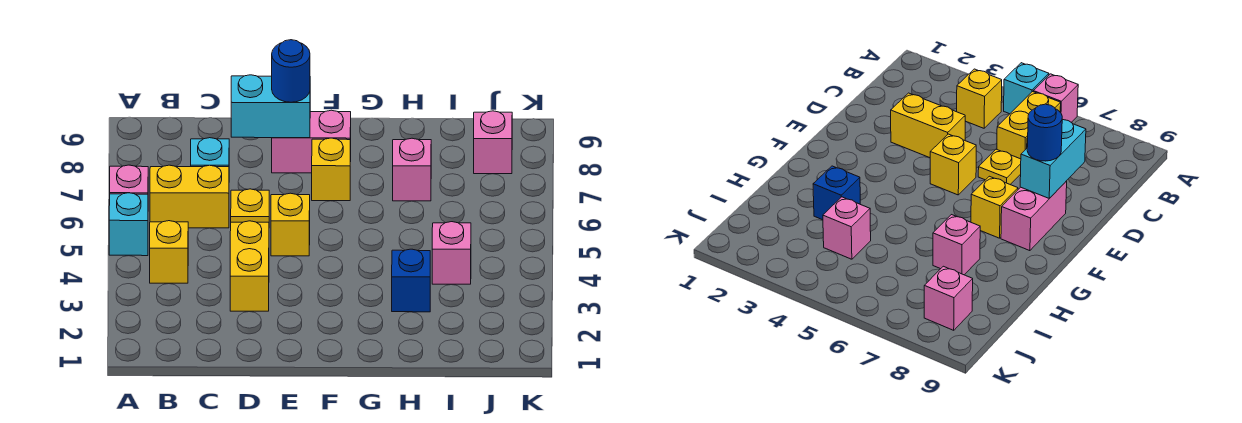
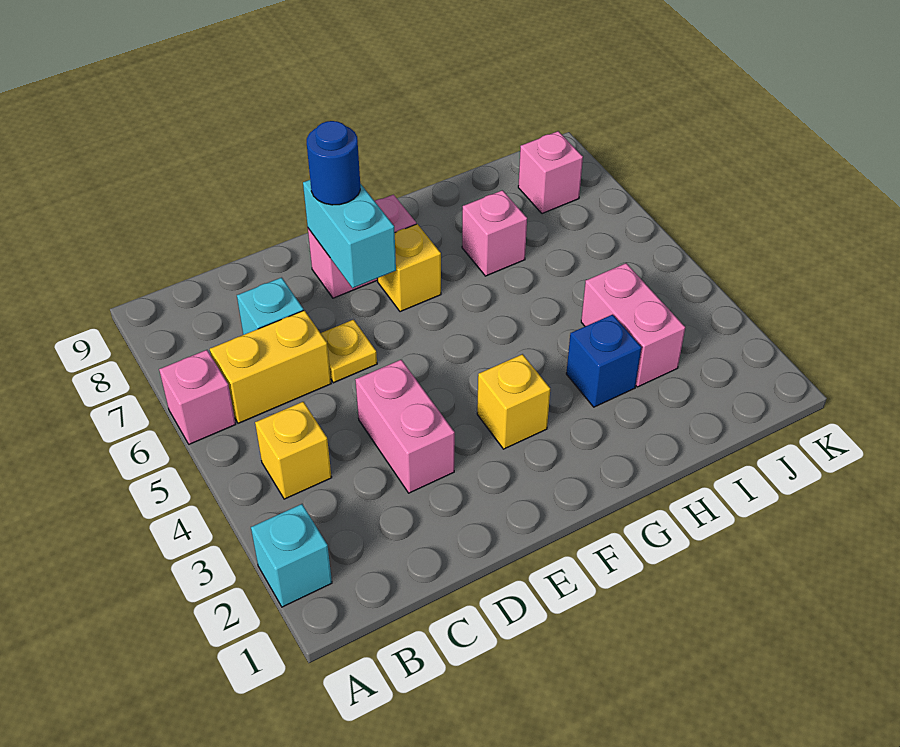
cyan brick A5 level 1 -> cyan brick A2 level 1
yellow brick D3:D4 level 1 -> pink brick D3:D4 level 1
cyan brick D8:E8 level 2 -> cyan brick E7:E8 level 2
yellow brick E5 level 1 -> yellow brick F3 level 1
pink brick I4 level 1 -> pink brick I3:I4 level 1

